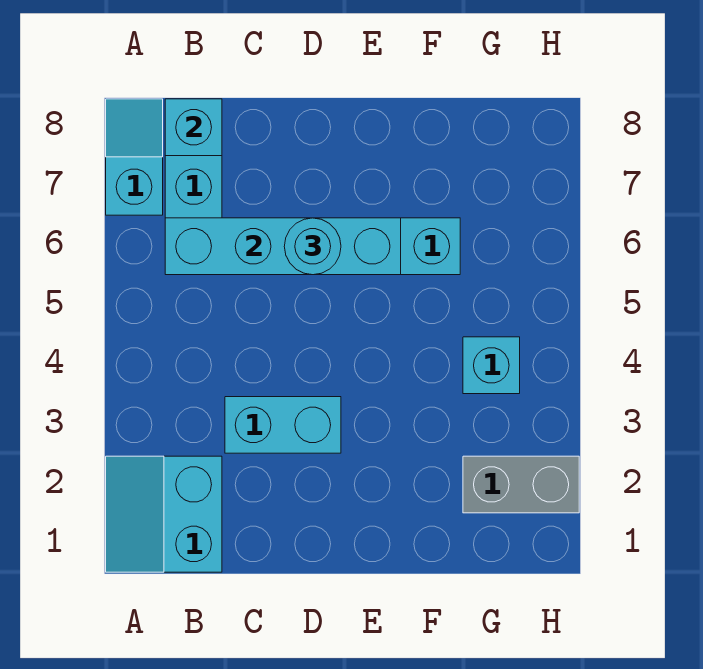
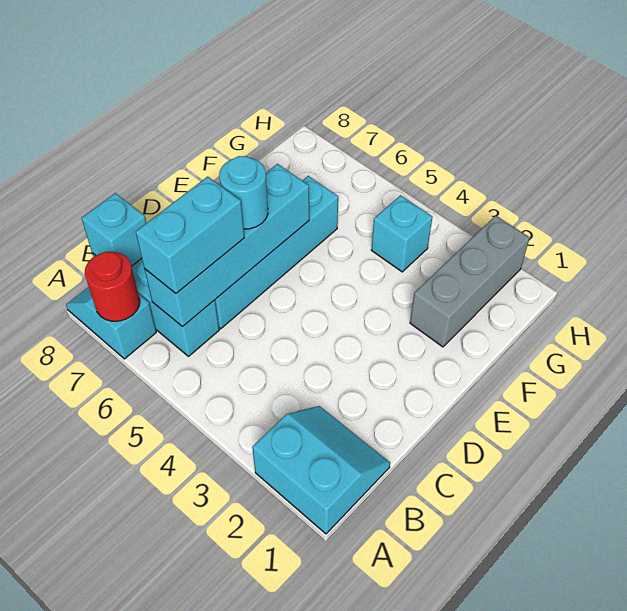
cyan slope A1:B2 level 1 top B -> cyan slope A1:B2 level 1 top A
none -> red round brick A7 level 2
cyan brick C3:D3 level 1 -> cyan brick B6:C6 level 3
grey brick G2:H2 level 1 -> grey brick F2:H2 level 1

